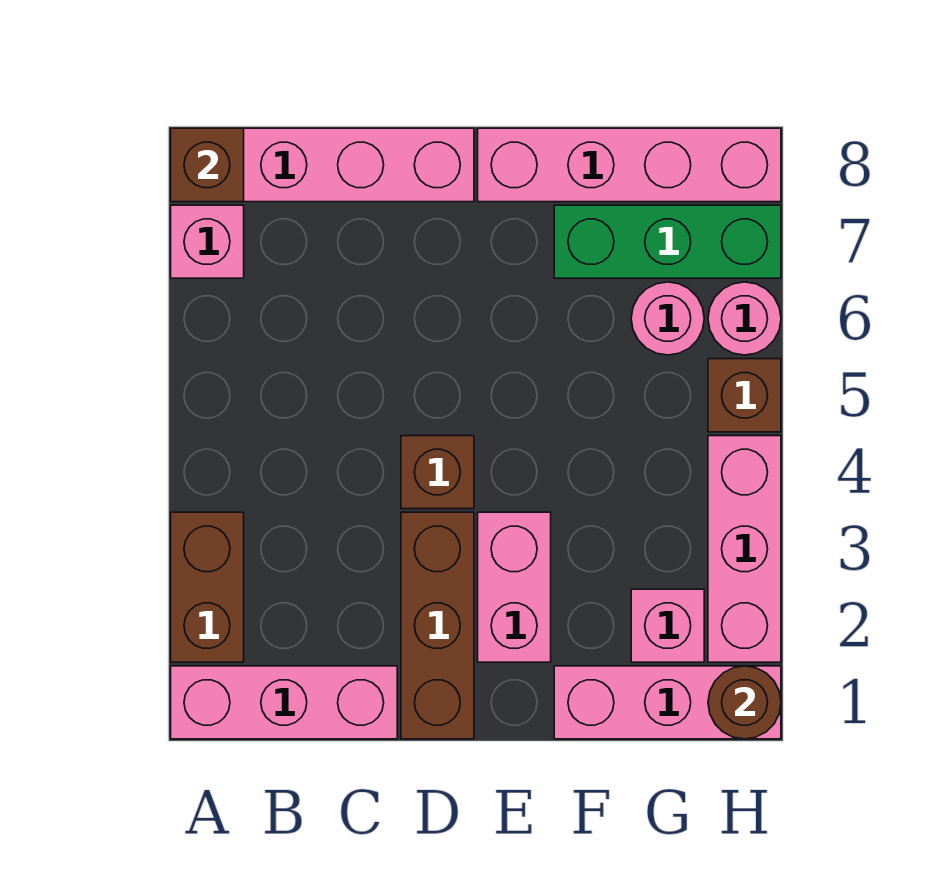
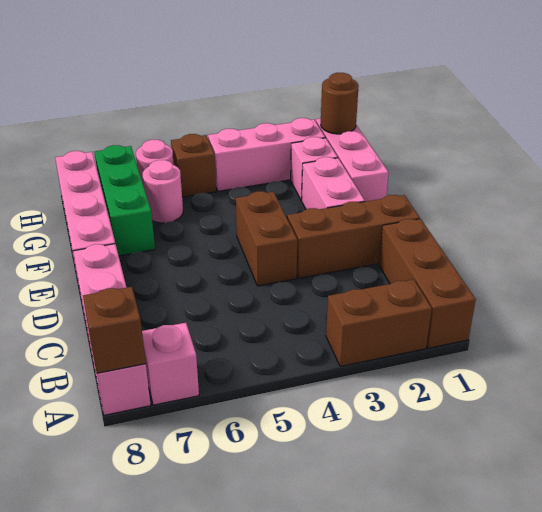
pink brick A1:C1 level 1 -> brown brick A1:C1 level 1
brown brick D4 level 1 -> brown brick D4:E4 level 1
pink brick E2:E3 level 1 -> pink brick E2:F2 level 1

